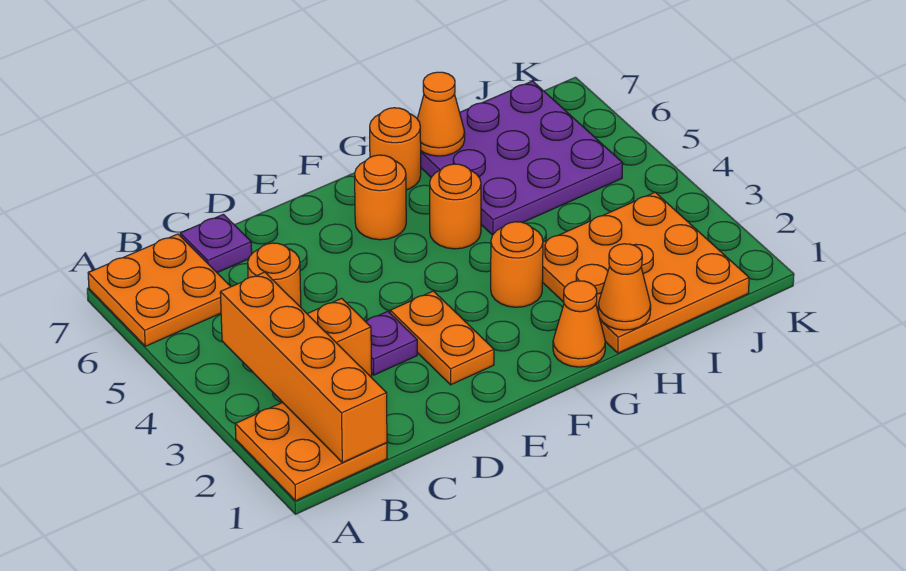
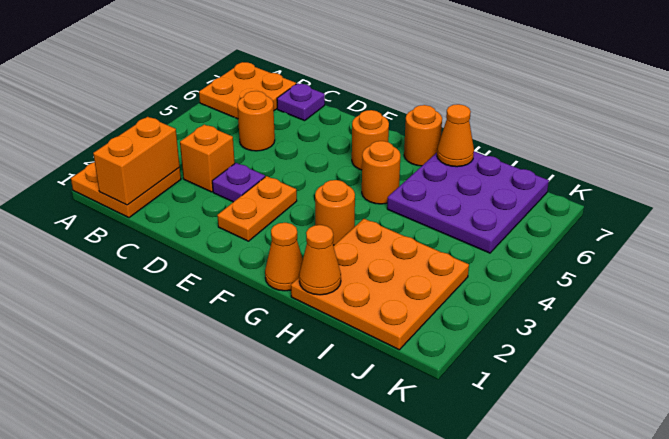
orange brick B1:B4 level 2 -> orange brick B1:B2 level 2

